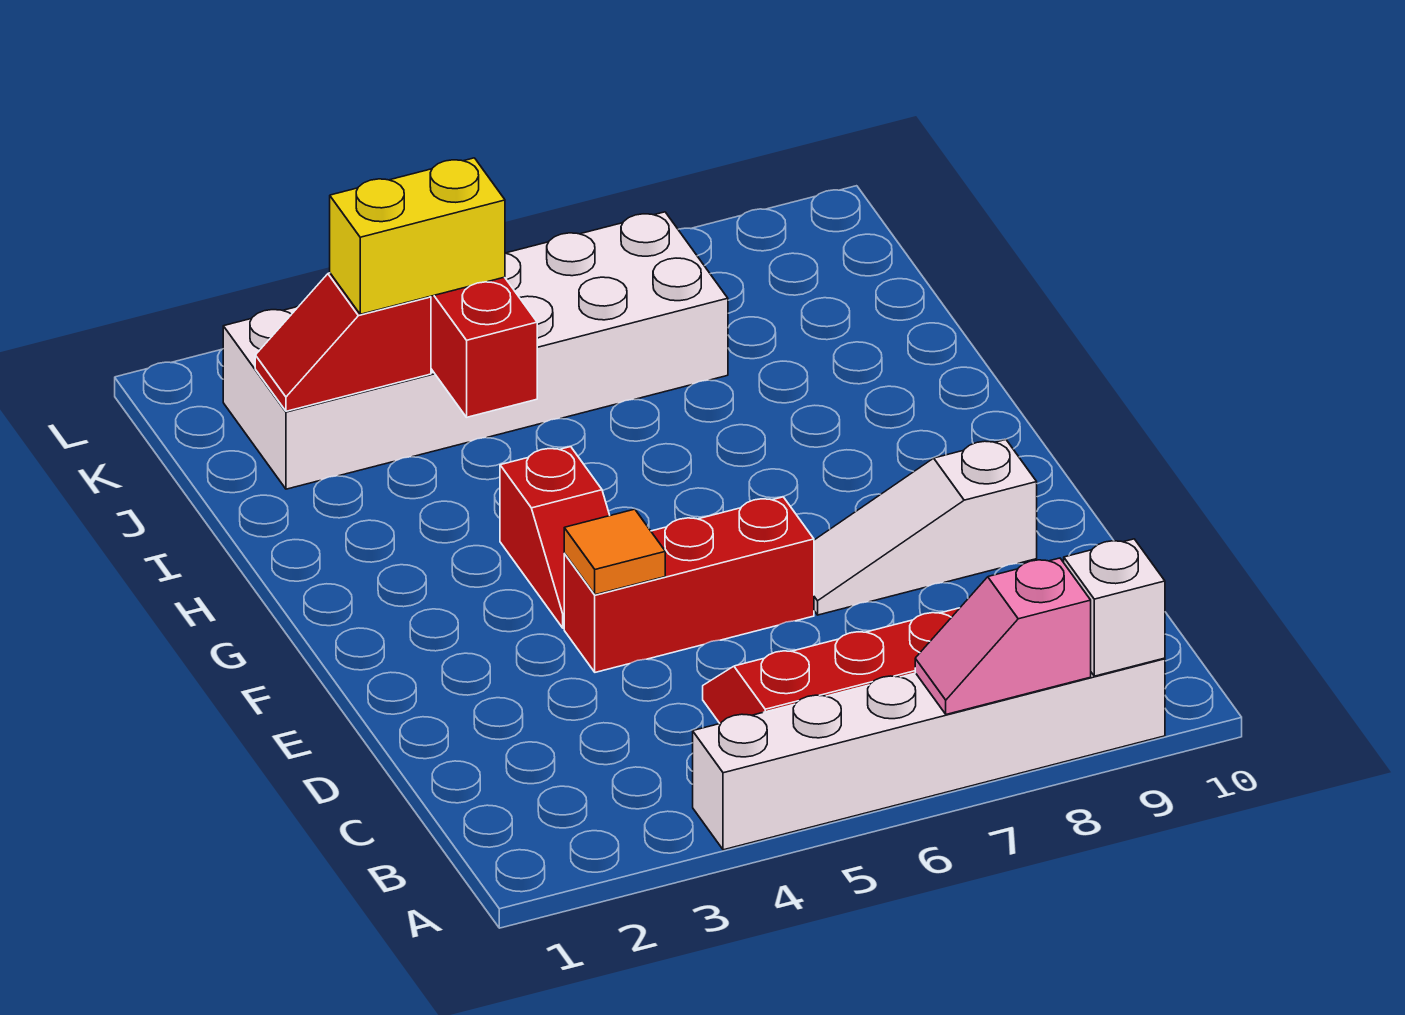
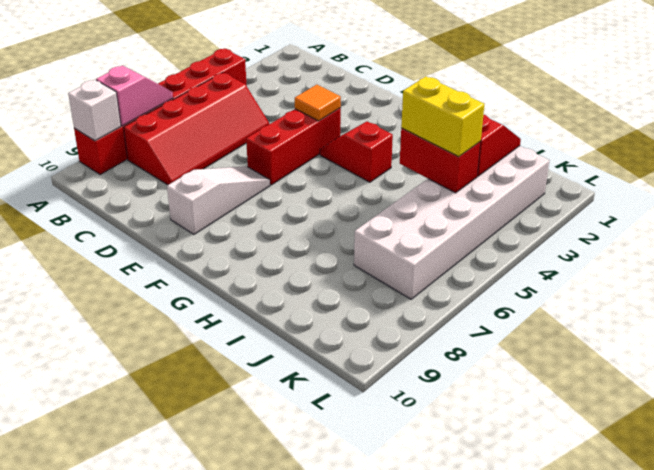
white brick A4:A9 level 1 -> red brick A4:A9 level 1
yellow brick J3:J4 level 3 -> yellow brick I4:J4 level 3

